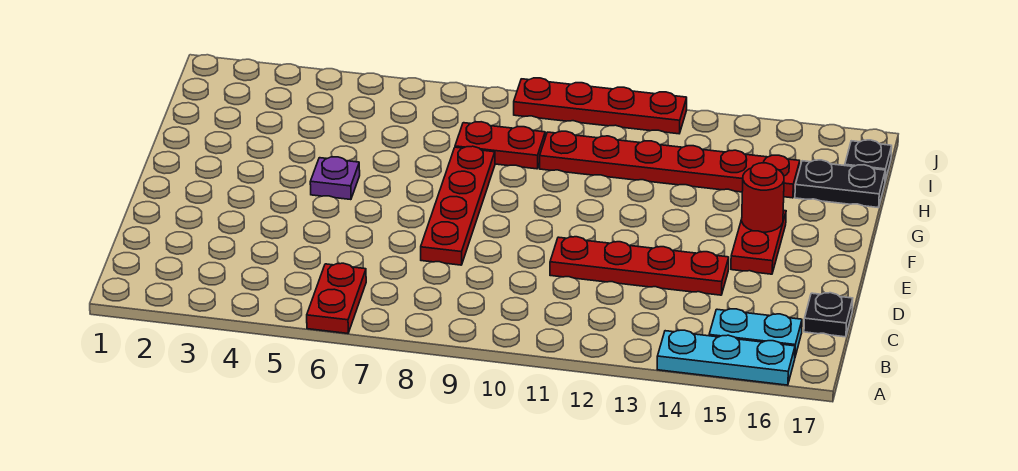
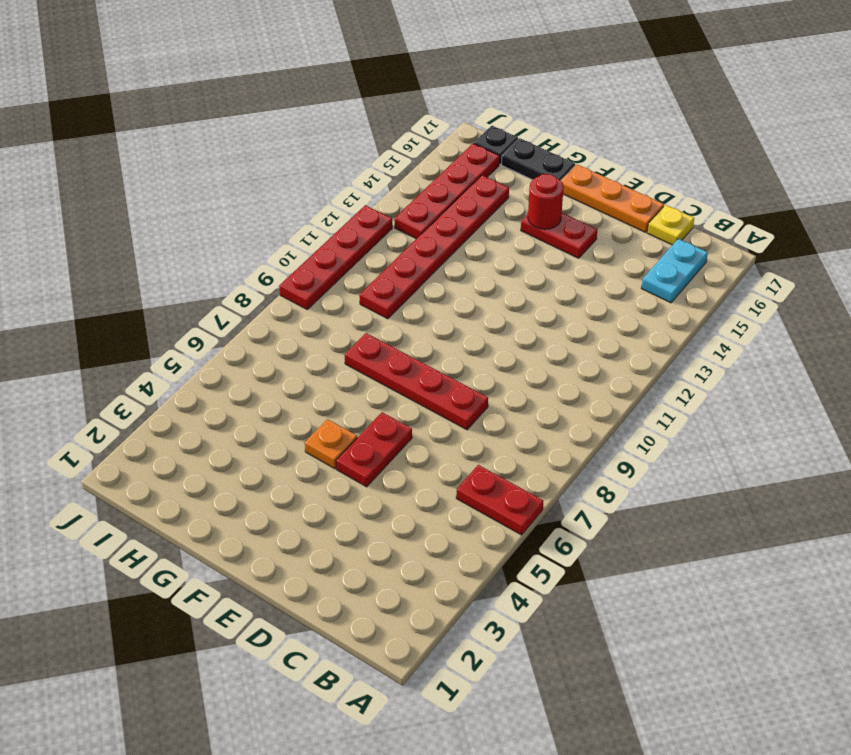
cyan plate A14:A16 level 1 -> none
black plate C17 level 1 -> yellow plate C17 level 1
red plate D11:D14 level 1 -> red plate I13:I16 level 1
none -> orange plate D17:F17 level 1
purple plate F5 level 1 -> orange plate F5 level 1
red plate H8:H9 level 1 -> red plate E5:E6 level 1
black plate H16:H17 level 1 -> black plate G17:H17 level 1

